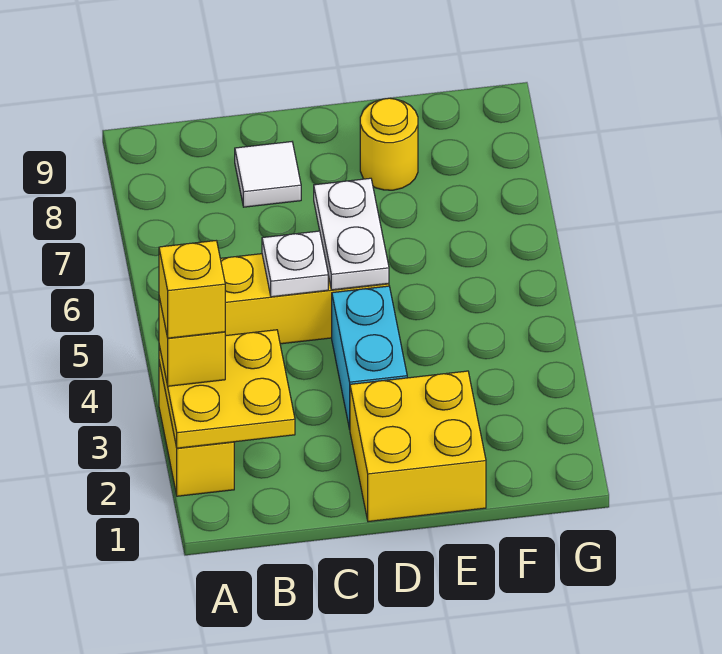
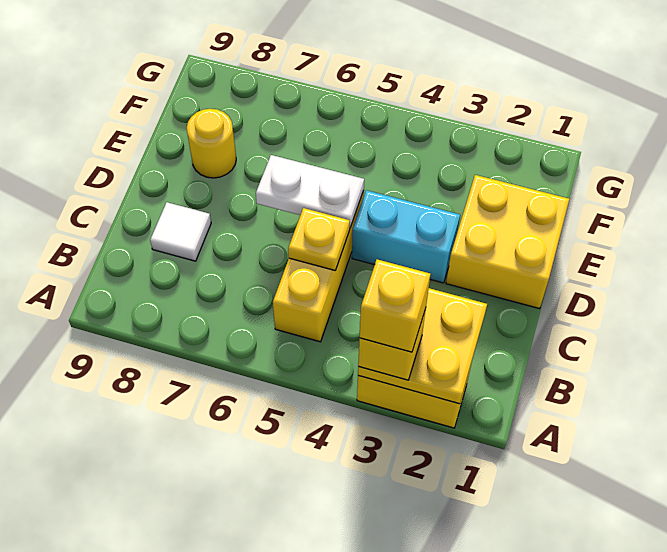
white plate C5 level 2 -> yellow plate C5 level 2

